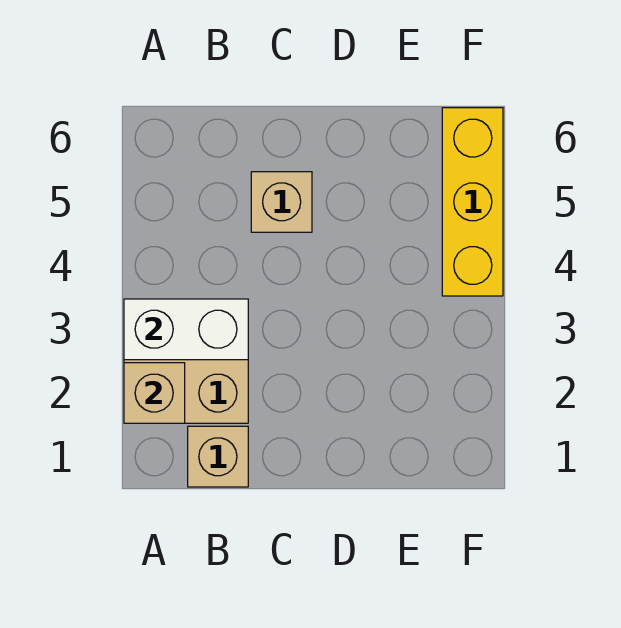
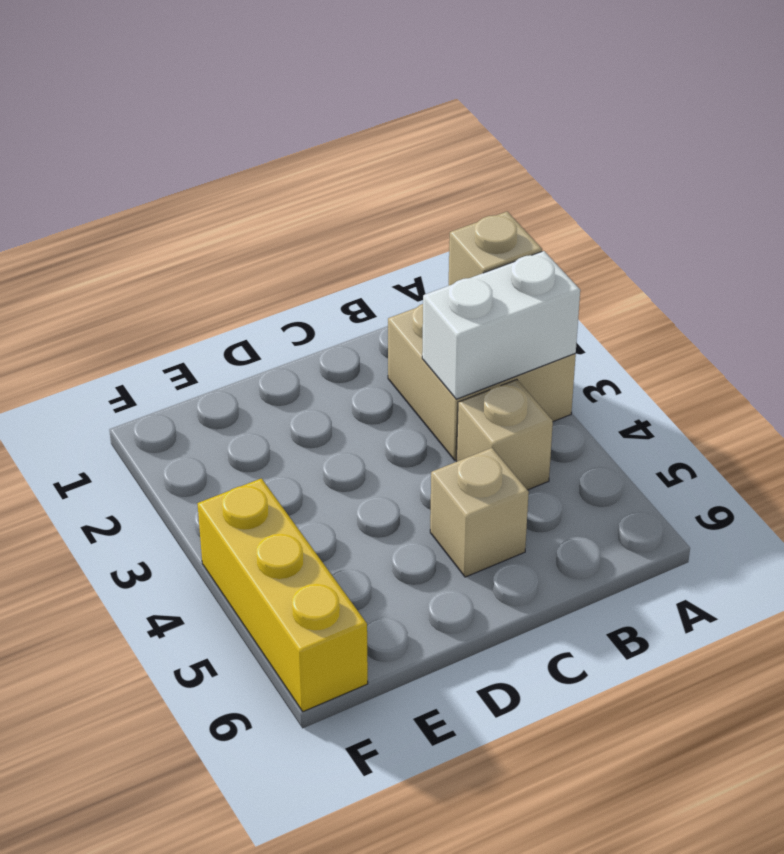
tan brick B1 level 1 -> tan brick B4 level 1

